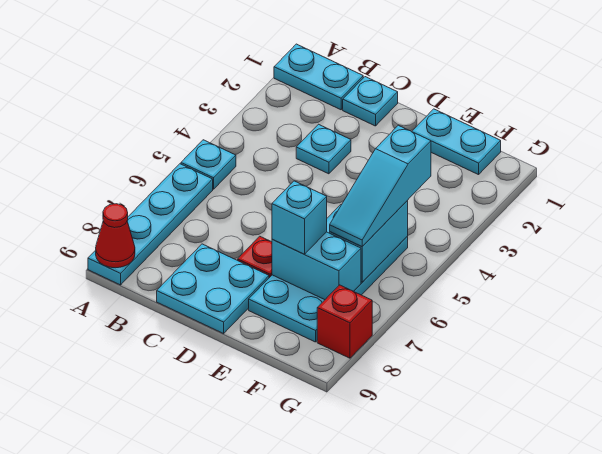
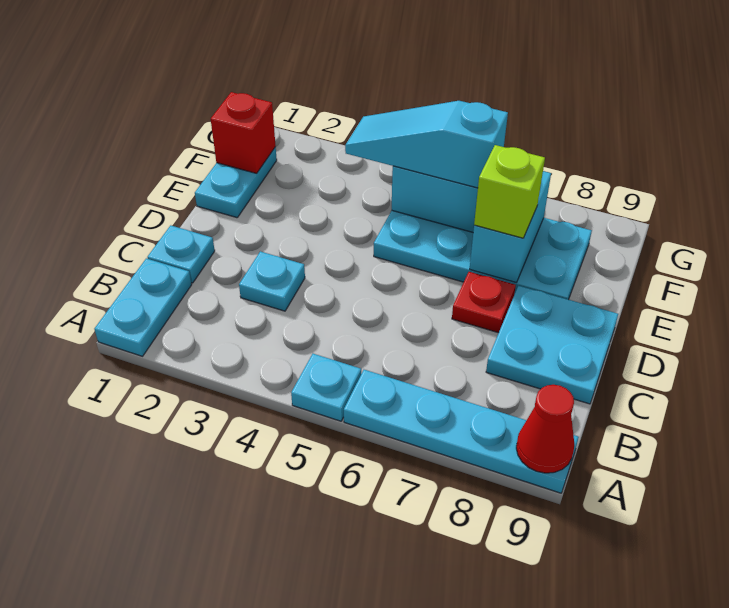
cyan brick E7 level 3 -> lime brick E7 level 3
cyan slope F4:F6 level 3 top 4 -> cyan slope F4:F6 level 3 top 6
red brick G8 level 1 -> red brick F1 level 2

